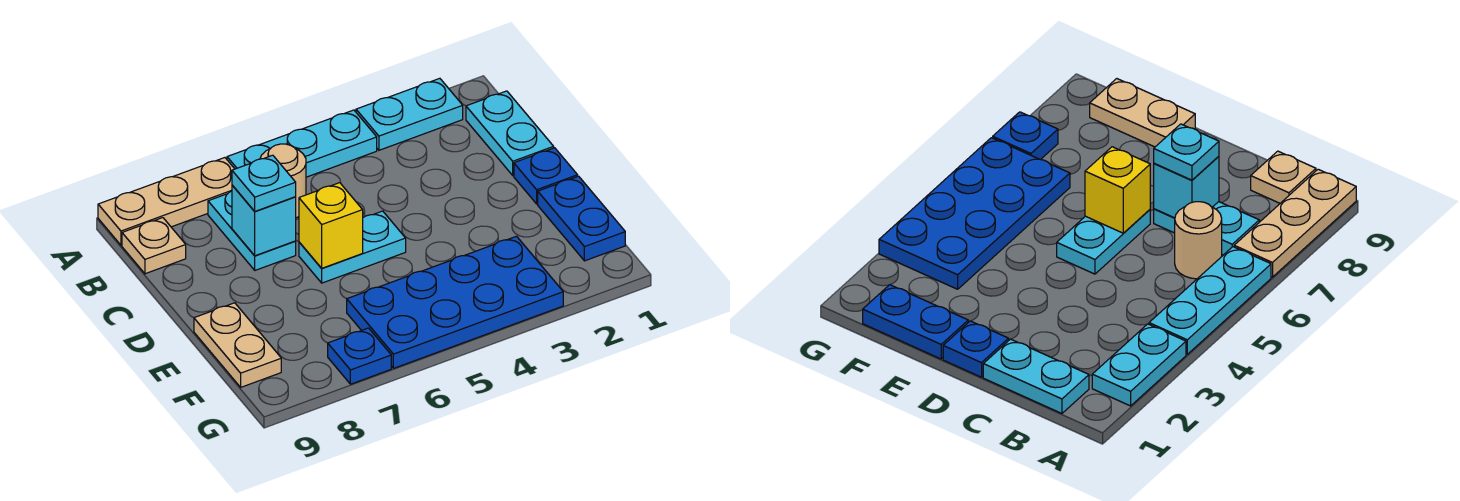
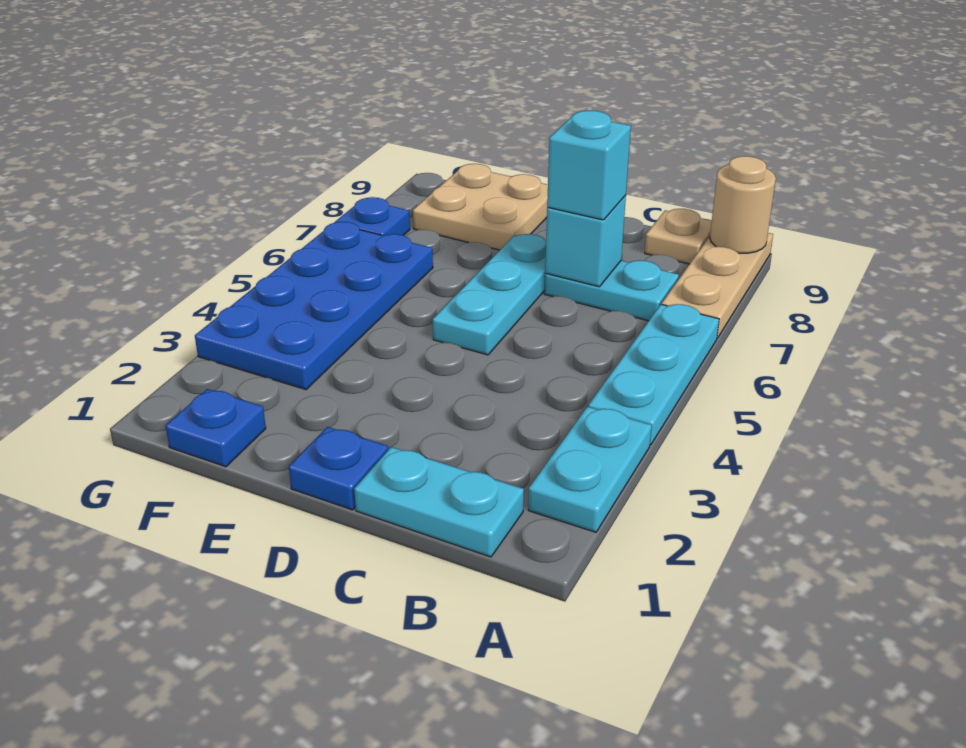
tan round brick B6 level 1 -> tan round brick A9 level 2
cyan plate C7 level 3 -> cyan brick C7 level 3
cyan plate D5:D6 level 1 -> cyan plate D5:D7 level 1
yellow brick D6 level 2 -> none
blue plate E1:F1 level 1 -> blue plate F1 level 1
tan plate E9:F9 level 1 -> tan plate E8:F9 level 1

